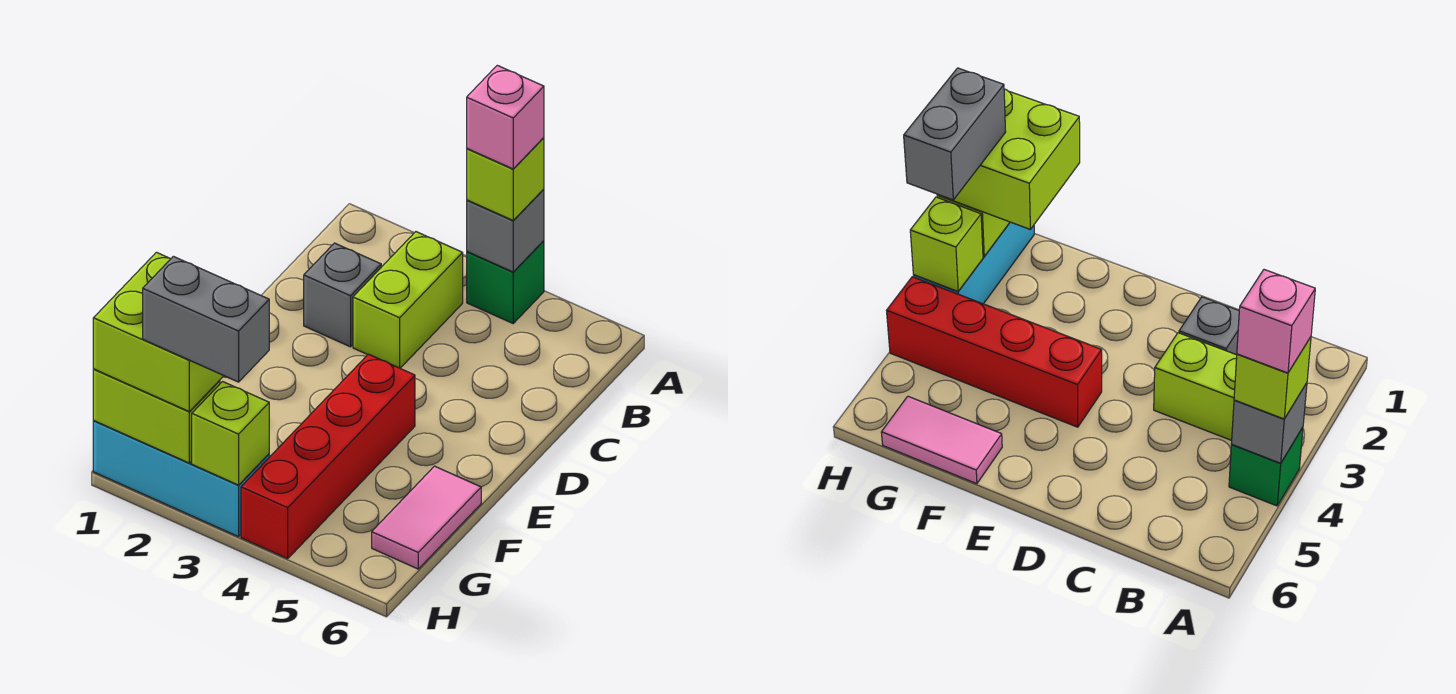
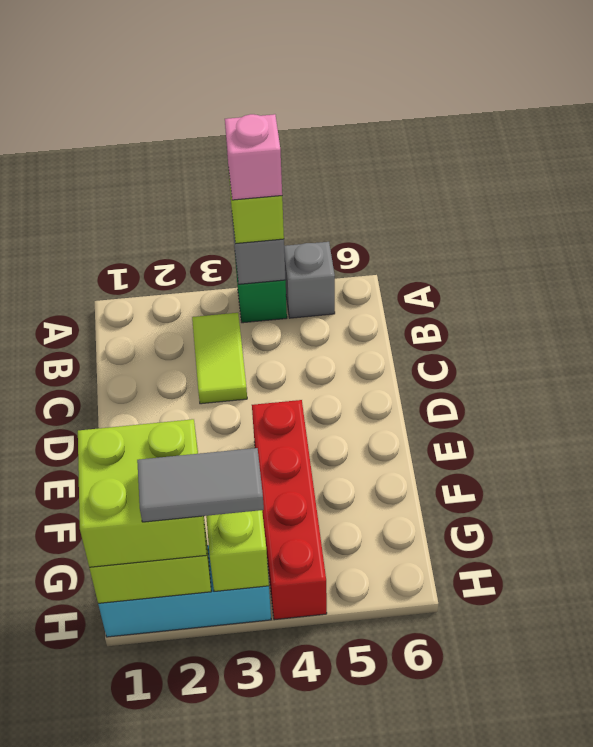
lime brick B3:C3 level 1 -> lime tile B3:C3 level 1
grey brick C2 level 1 -> grey brick A5 level 1
pink tile F6:G6 level 1 -> none
grey brick H2:H3 level 4 -> grey tile H2:H3 level 4

